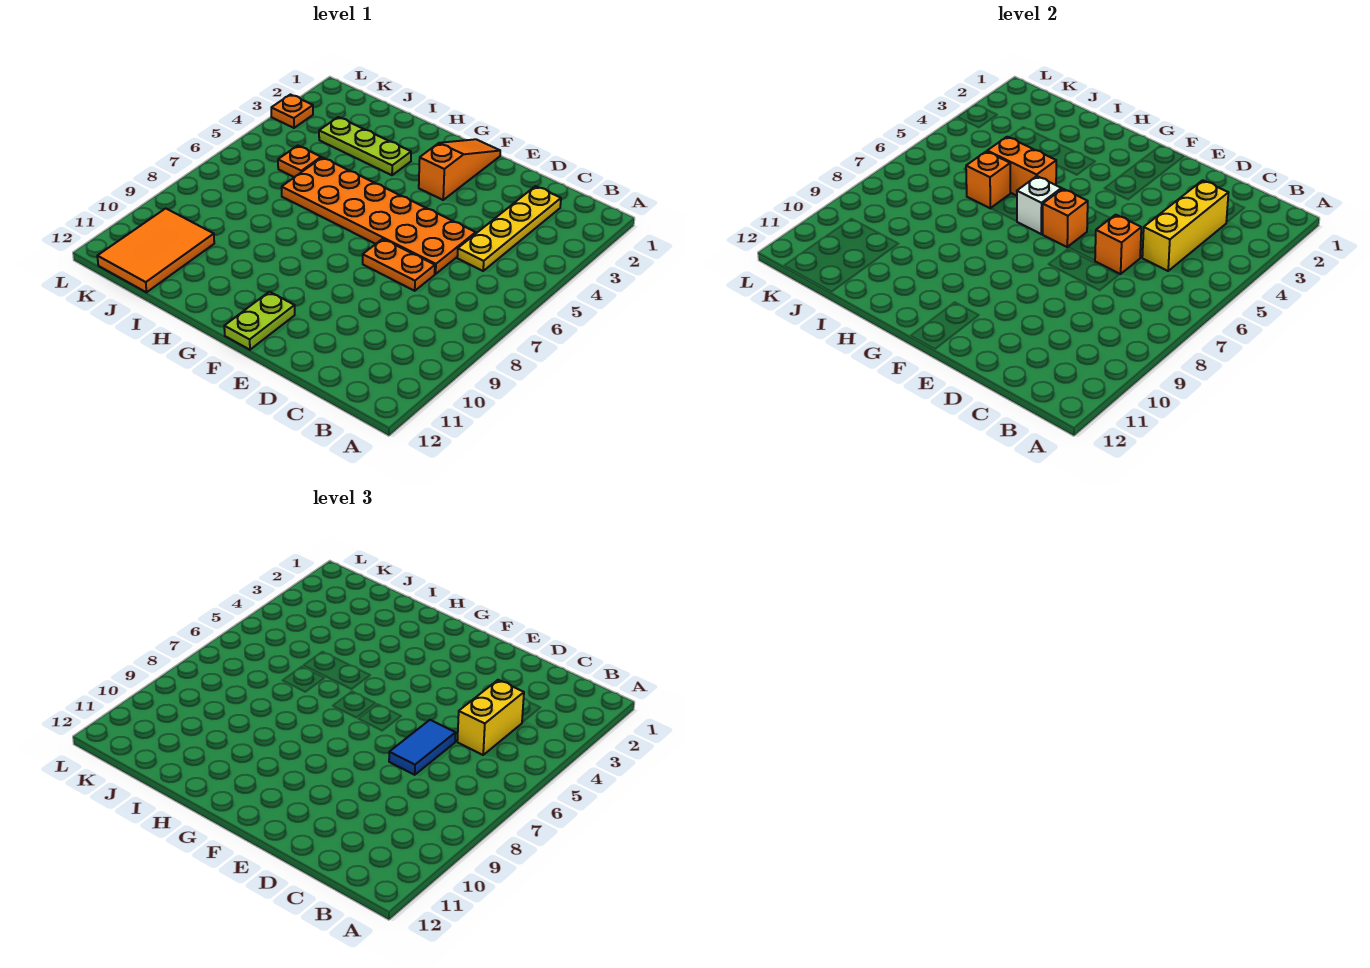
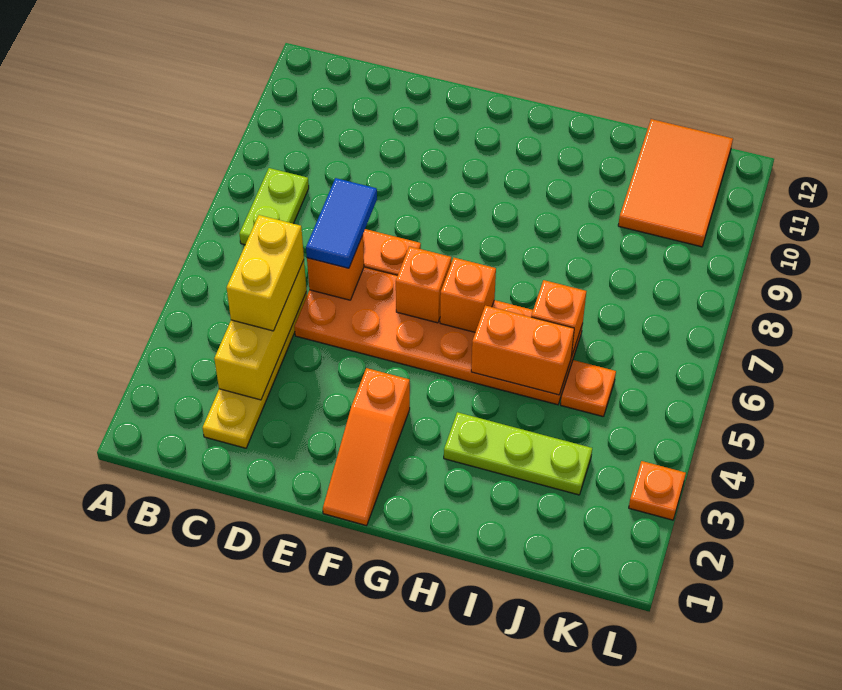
lime plate F11:F12 level 1 -> lime plate B7:B8 level 1
white brick G6 level 2 -> orange brick G6 level 2

